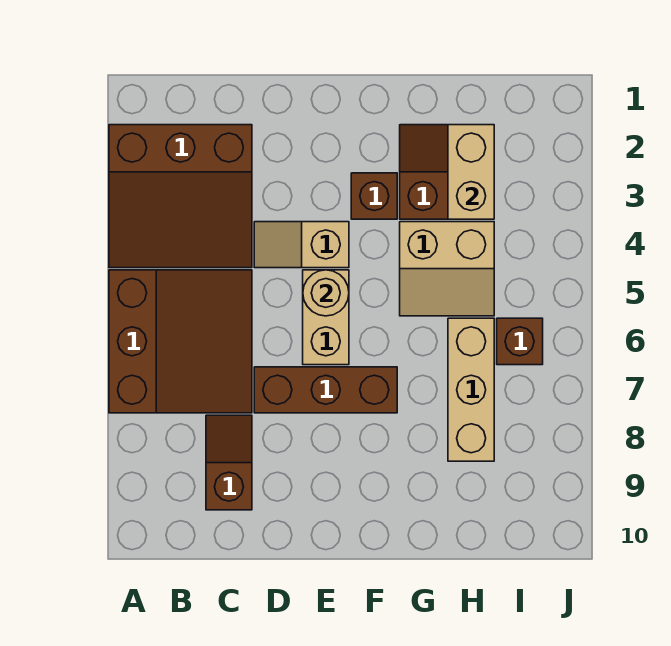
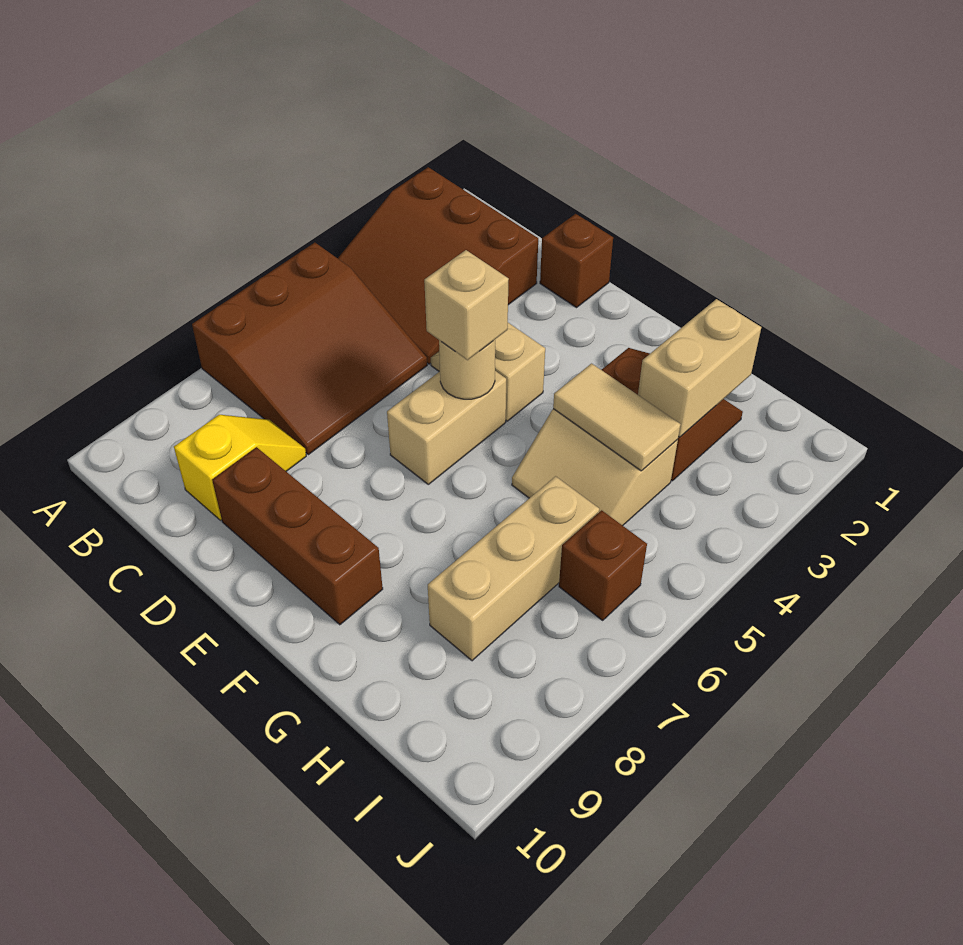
brown slope C8:C9 level 1 top 9 -> yellow slope C8:C9 level 1 top 9
brown brick D7:F7 level 1 -> brown brick D9:F9 level 1
none -> tan brick E5 level 3
brown brick F3 level 1 -> brown brick D1 level 1
none -> tan tile G4:H4 level 2

